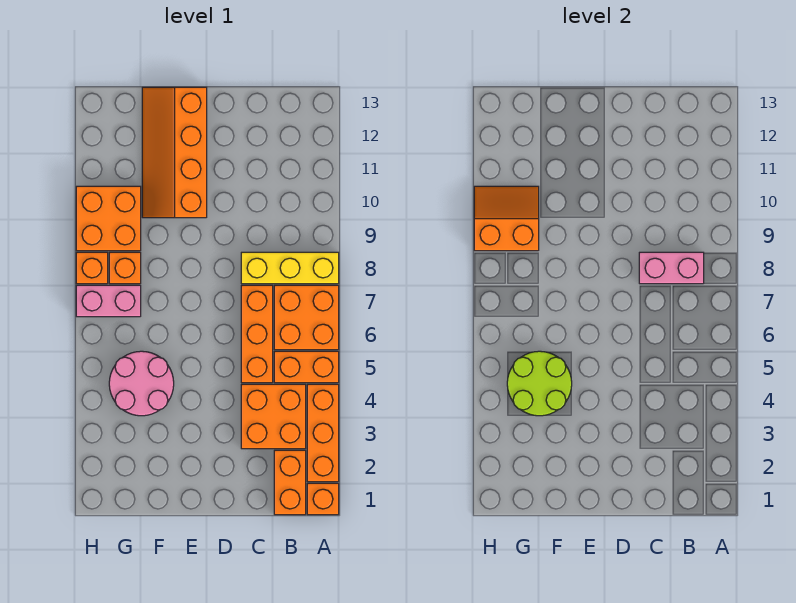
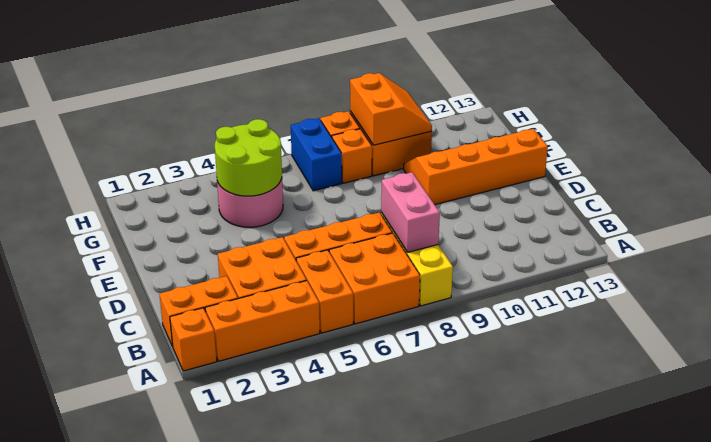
pink brick G7:H7 level 1 -> blue brick G7:H7 level 1

